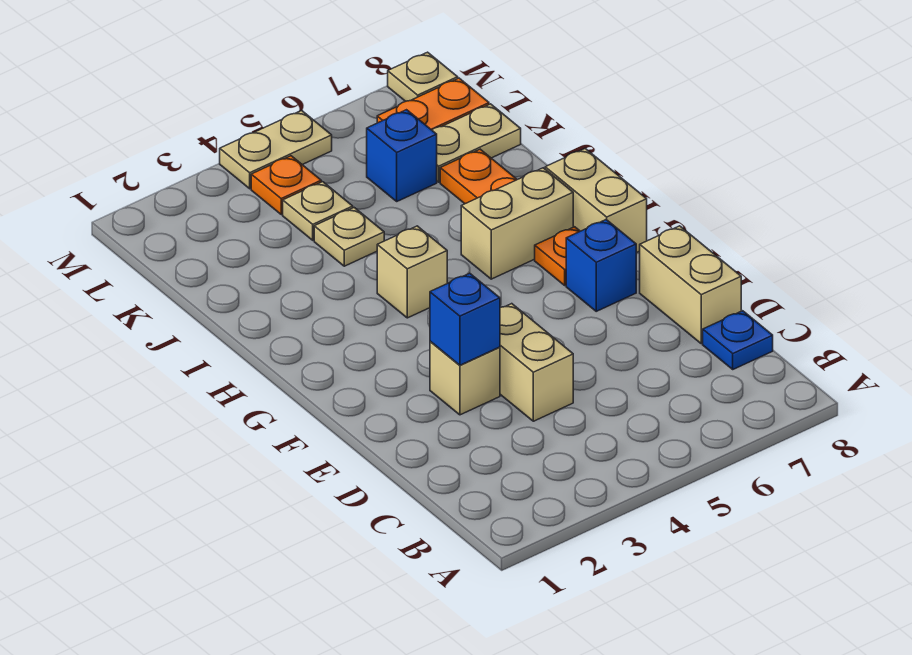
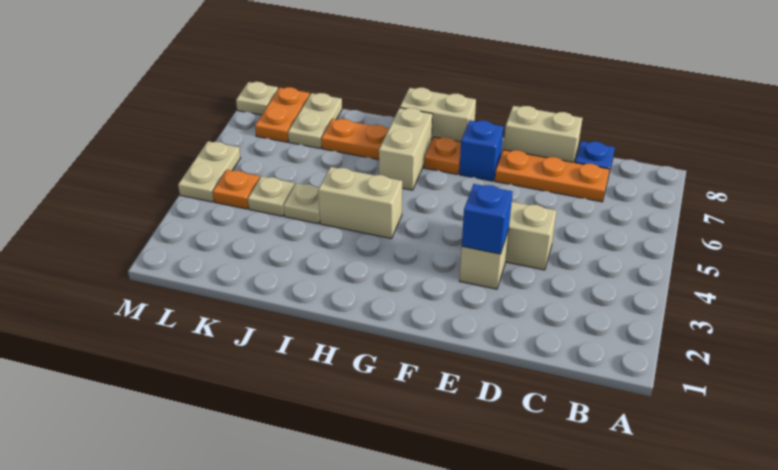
none -> orange plate C7:E7 level 1
tan brick H4 level 1 -> tan brick H4:I4 level 1
blue brick K6 level 1 -> none

